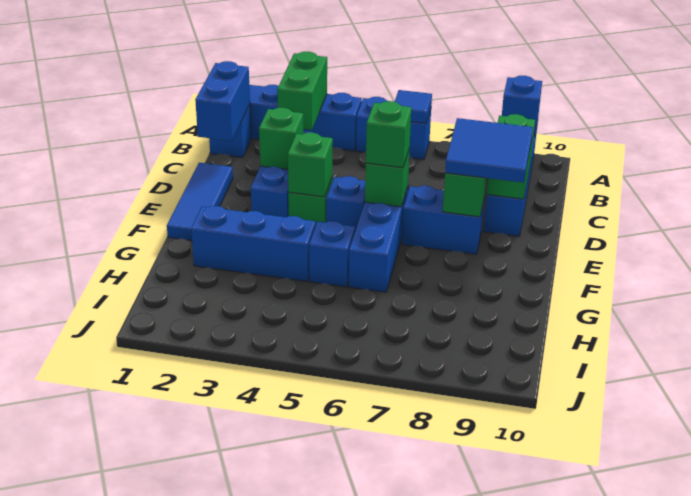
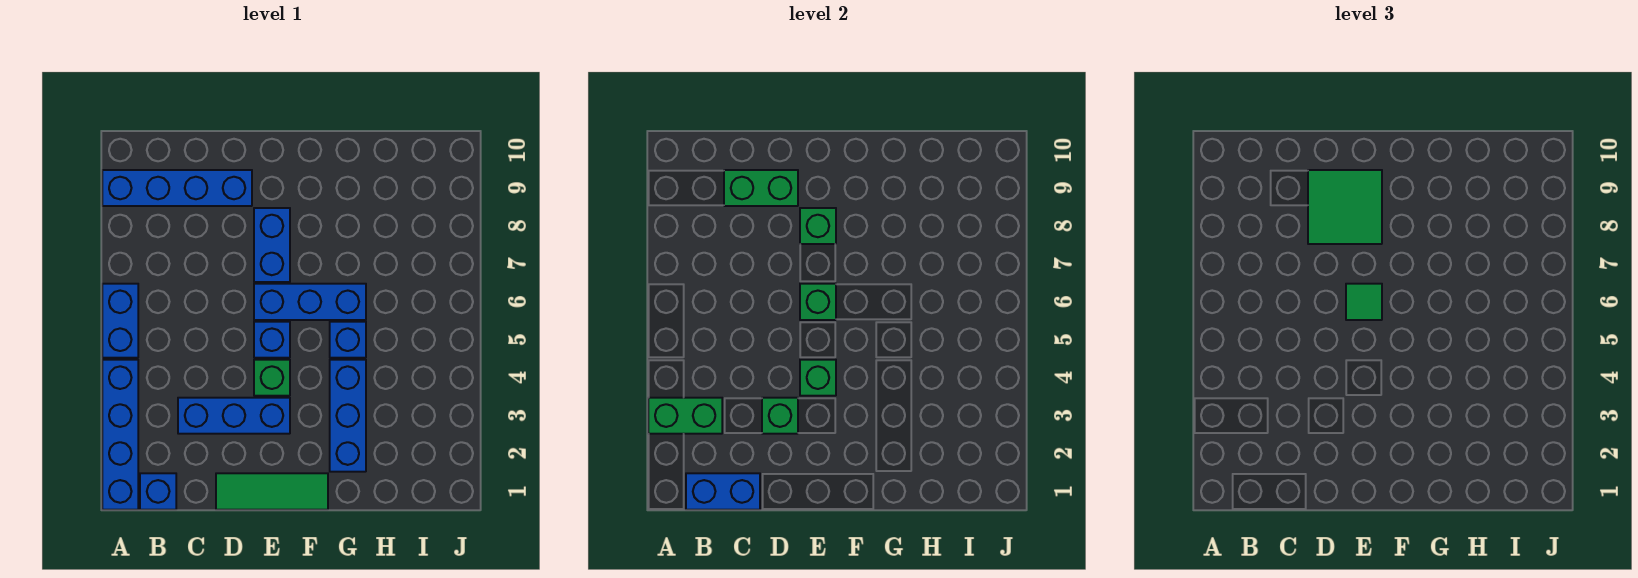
blue tile A6 level 2 -> none
blue brick A9 level 2 -> none
blue tile D1:F1 level 1 -> green tile D1:F1 level 1
blue tile D8:E9 level 3 -> green tile D8:E9 level 3
green brick E6 level 3 -> green tile E6 level 3

